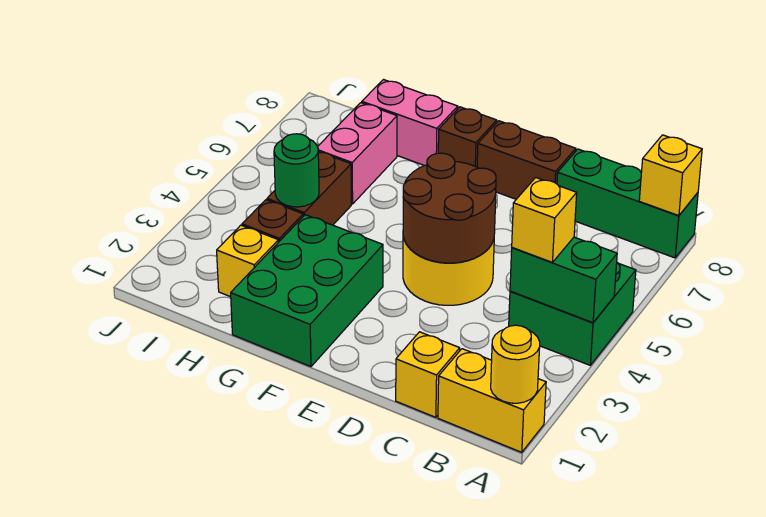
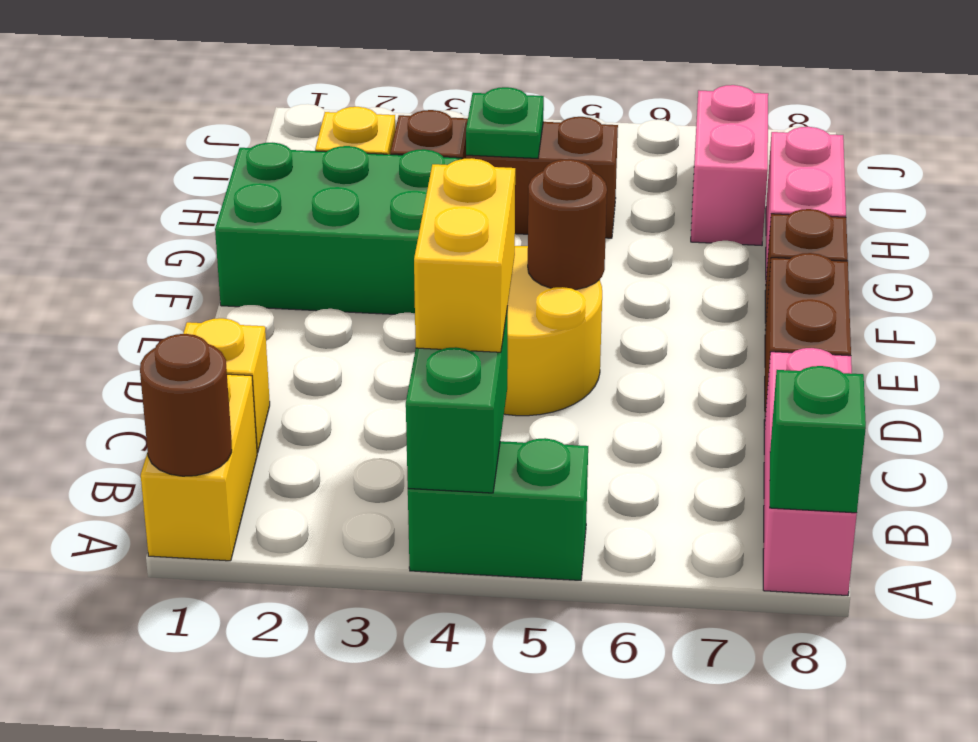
yellow round brick A1 level 2 -> brown round brick A1 level 2
green brick A4:B5 level 1 -> green brick A4:A5 level 1
green brick A8:C8 level 1 -> pink brick A8:C8 level 1
yellow brick A8 level 2 -> green brick A8 level 2
yellow brick B4 level 3 -> yellow brick B4:C4 level 3
brown round brick D4:E5 level 2 -> brown round brick E5 level 2
green round brick H4 level 2 -> green plate H4 level 2
pink brick H6:H7 level 1 -> pink brick H7:I7 level 1

